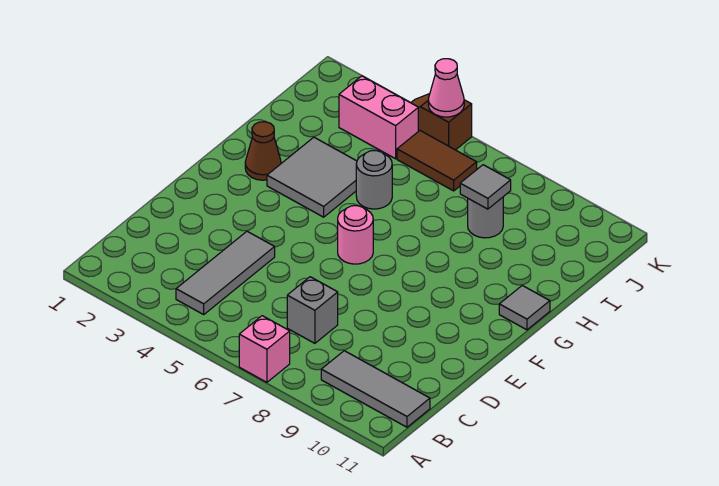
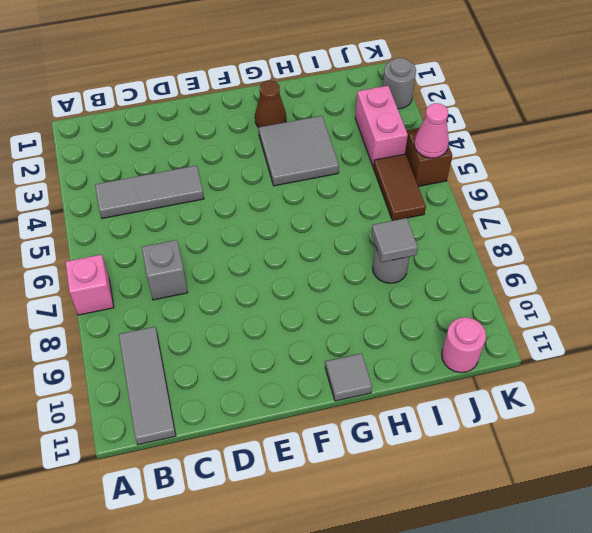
pink round brick F6 level 1 -> pink round brick J11 level 1
grey round brick H5 level 1 -> grey round brick K2 level 1

